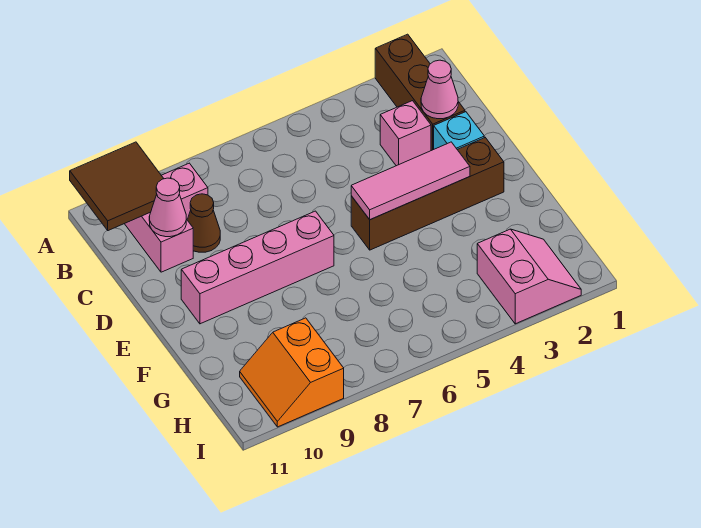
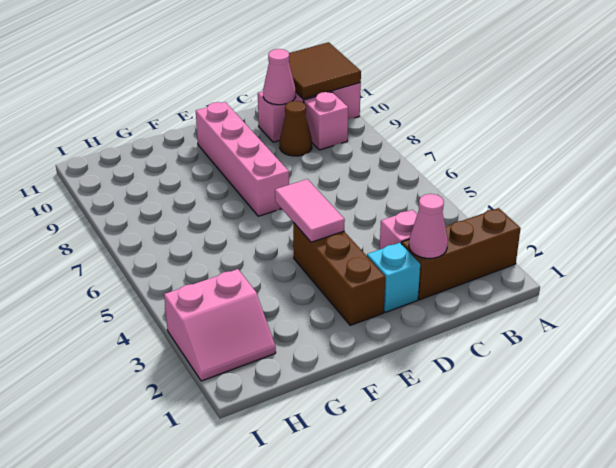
brown brick E2:E5 level 1 -> brown brick E2:E4 level 1
pink tile E3:E5 level 2 -> pink tile E4:E5 level 2
orange slope H9:I10 level 1 top 9 -> none

